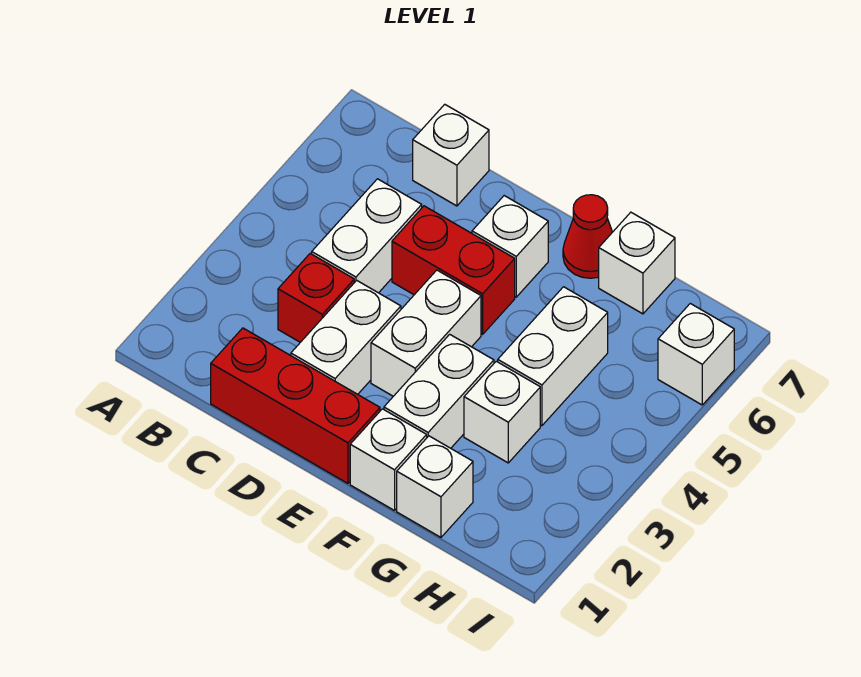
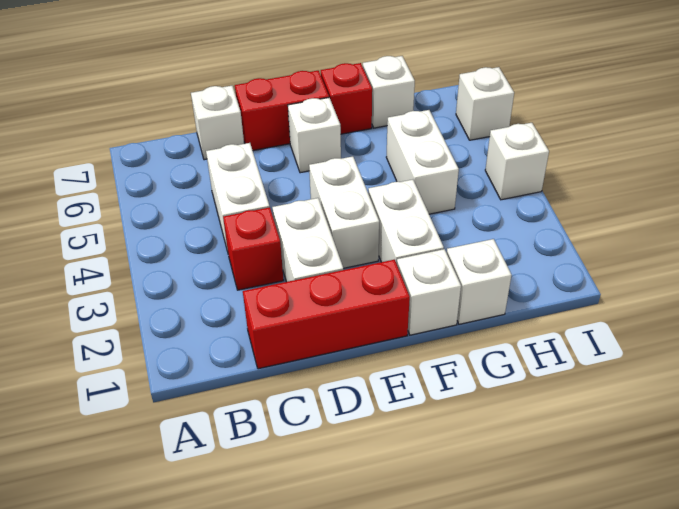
red brick D5:E5 level 1 -> red brick D7:E7 level 1
red cone F7 level 1 -> red brick F7 level 1
white brick G3 level 1 -> white brick I4 level 1

